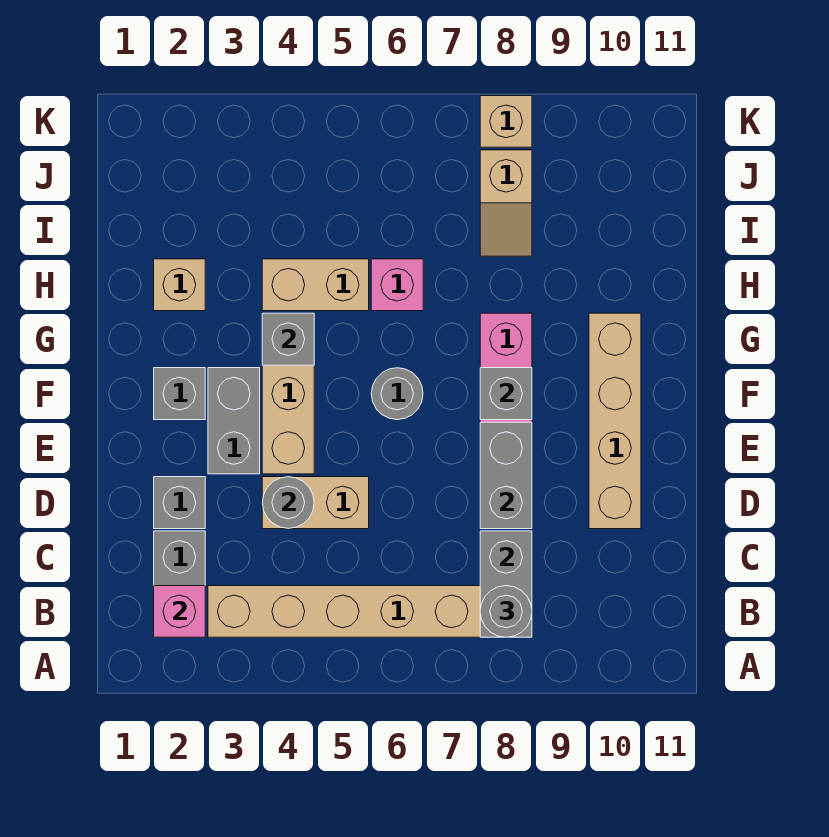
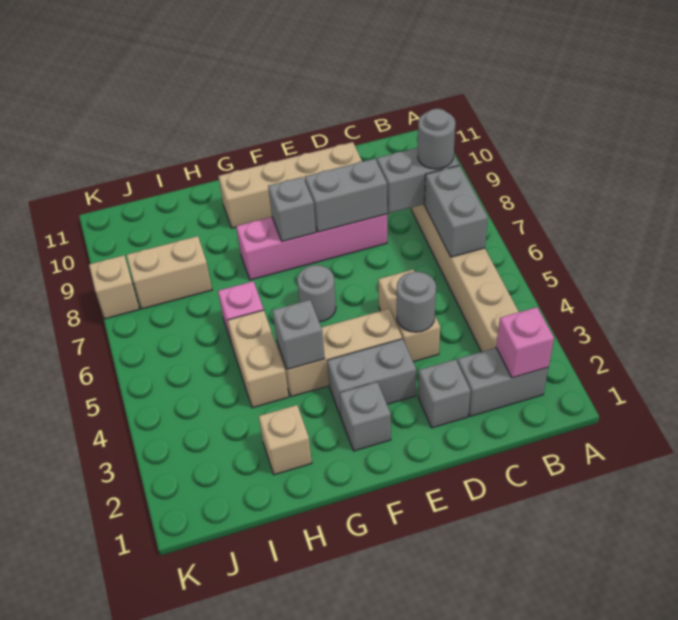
none -> grey brick B6:B7 level 2
tan slope I8:J8 level 1 top J -> tan brick I8:J8 level 1

